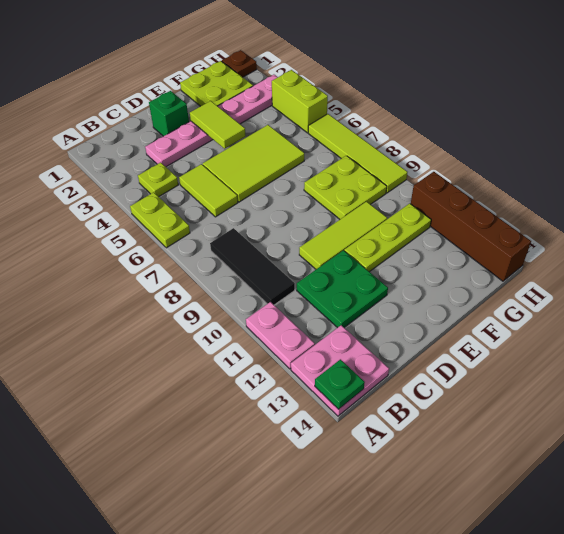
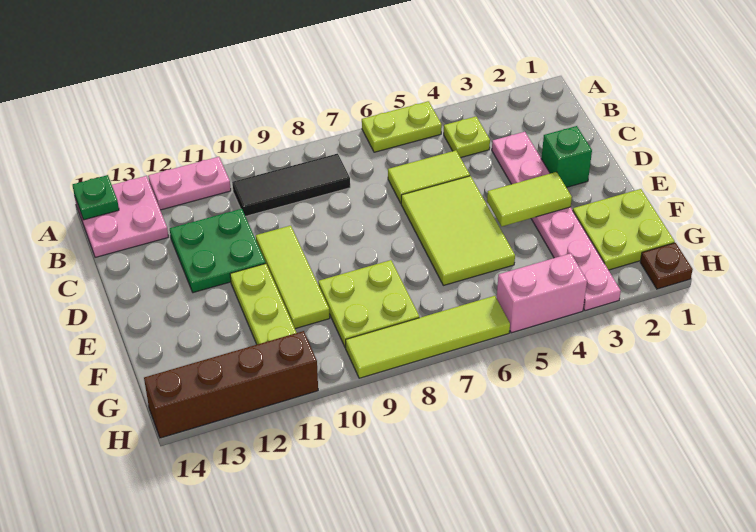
lime brick H4:H5 level 1 -> pink brick H4:H5 level 1

